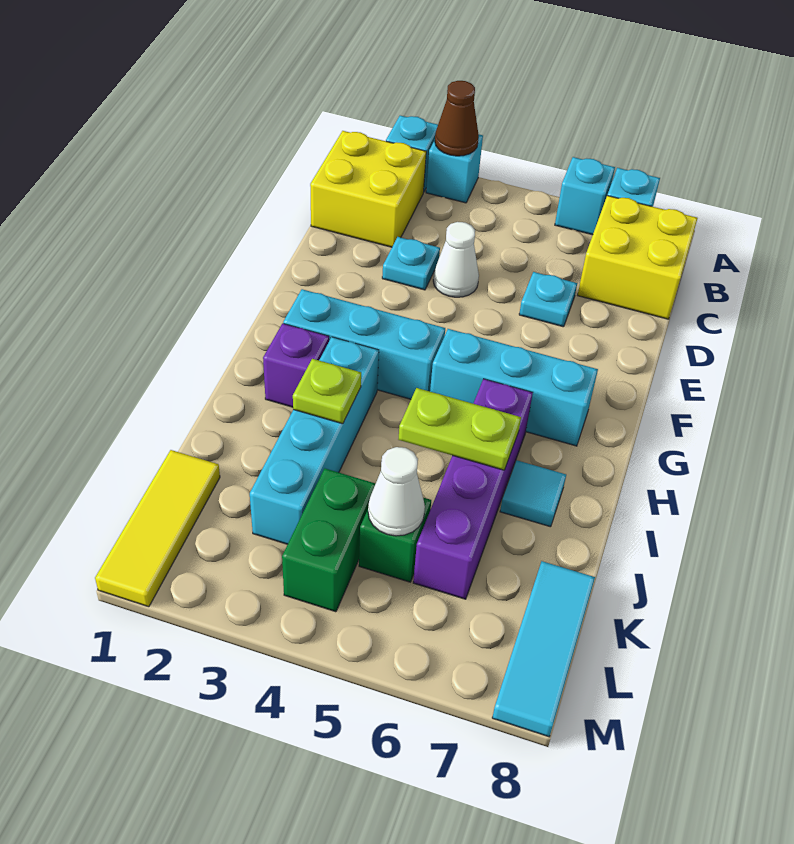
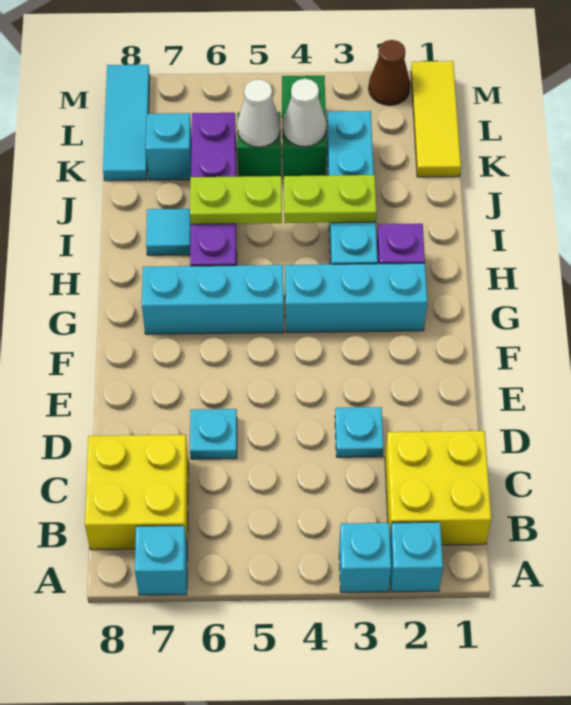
brown cone A3 level 2 -> brown cone M2 level 1
cyan brick A6 level 1 -> cyan brick K7 level 1
white cone D4 level 1 -> white cone K4 level 2
lime plate I3 level 2 -> lime plate I3:I4 level 2

